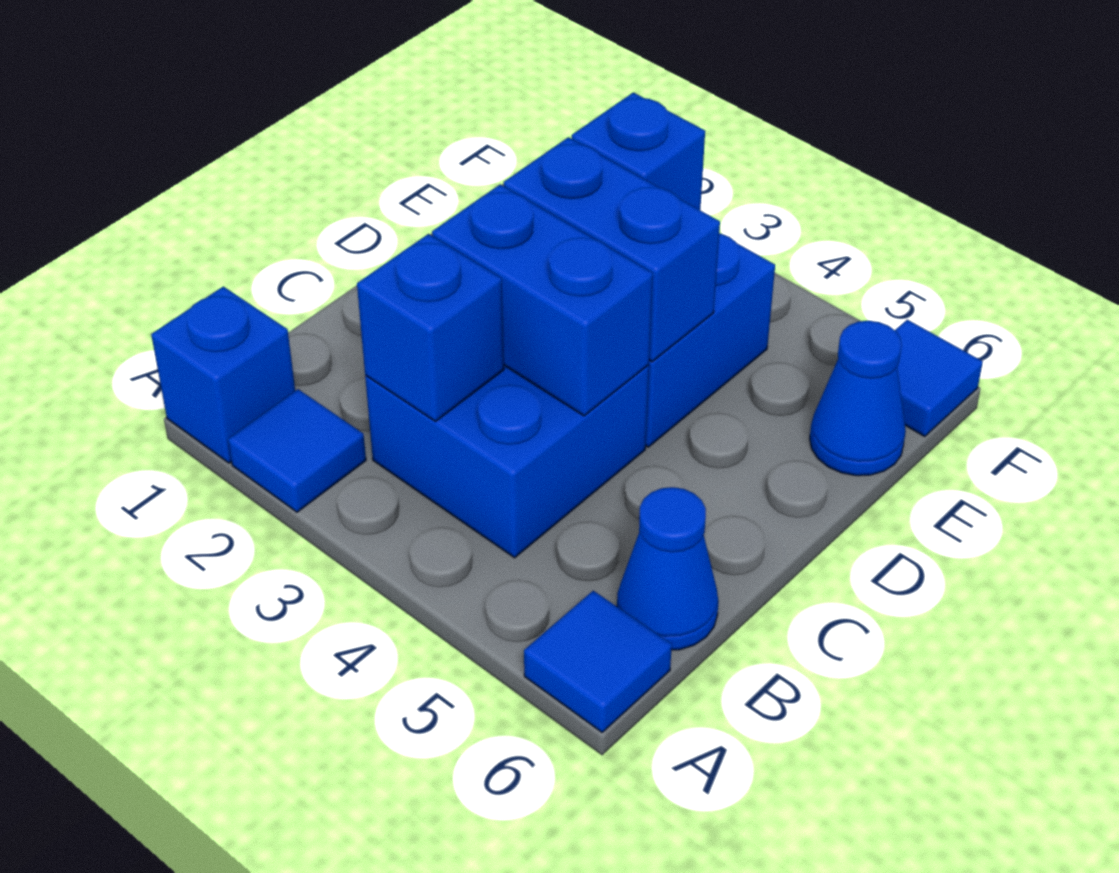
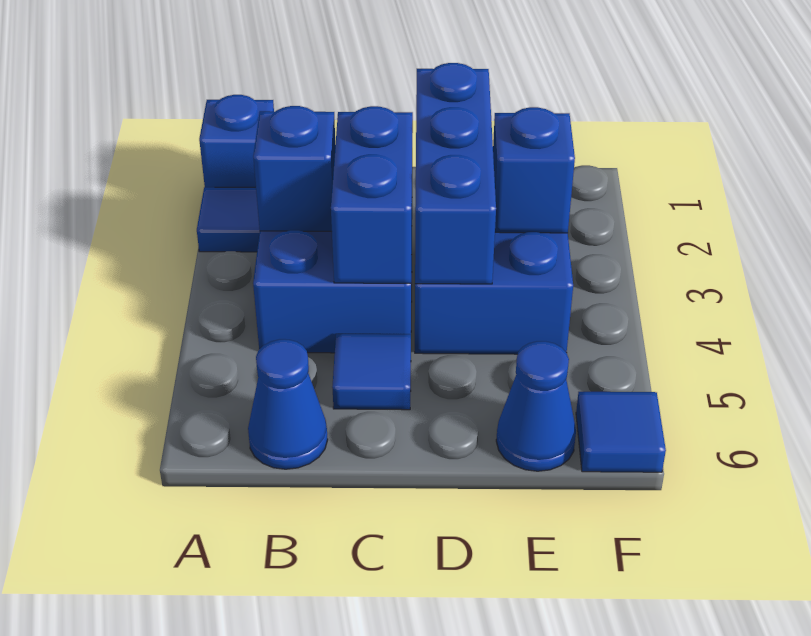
blue tile A6 level 1 -> blue tile C5 level 1
blue brick D3:D4 level 2 -> blue brick D2:D4 level 2

